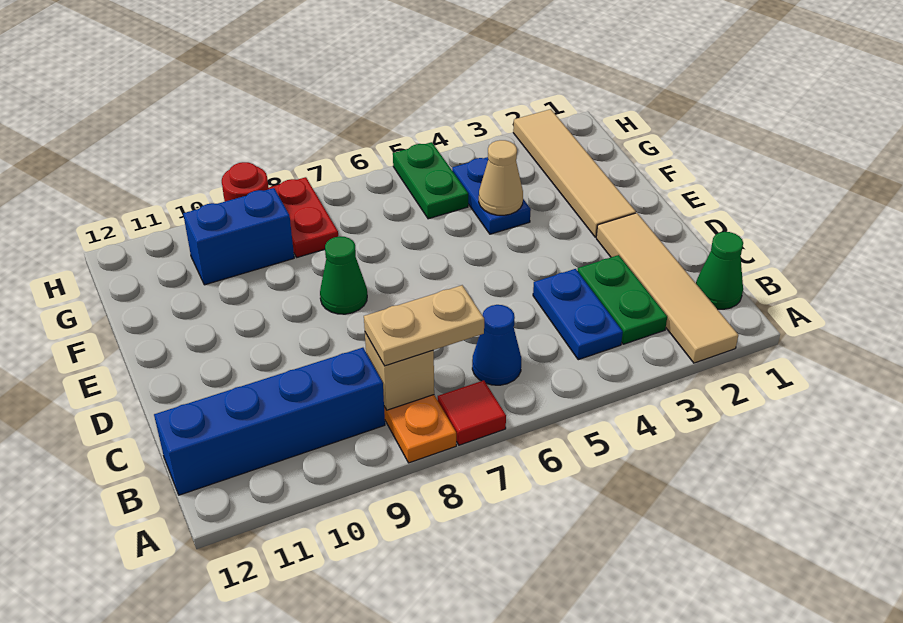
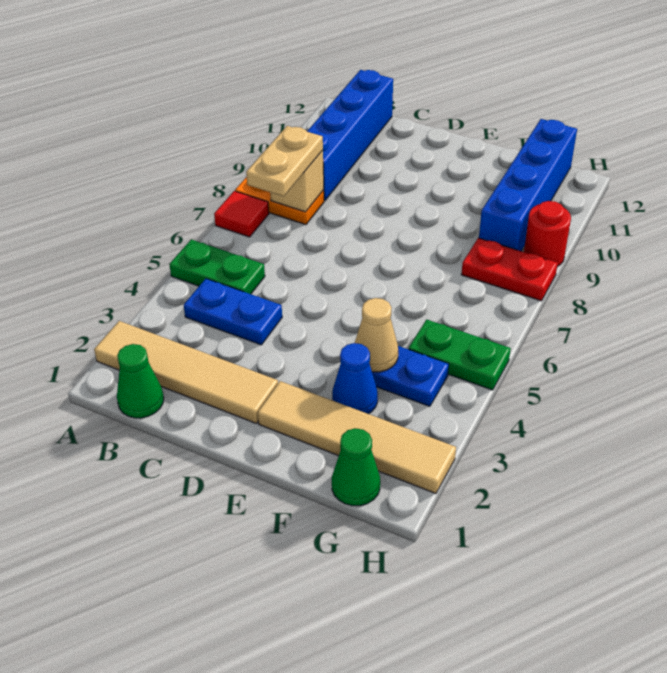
green plate B3:C3 level 1 -> green plate A5:B5 level 1
blue cone B6 level 1 -> blue cone F3 level 1
green cone E8 level 1 -> green cone G1 level 1
blue brick G9:G10 level 1 -> blue brick G9:G12 level 1

